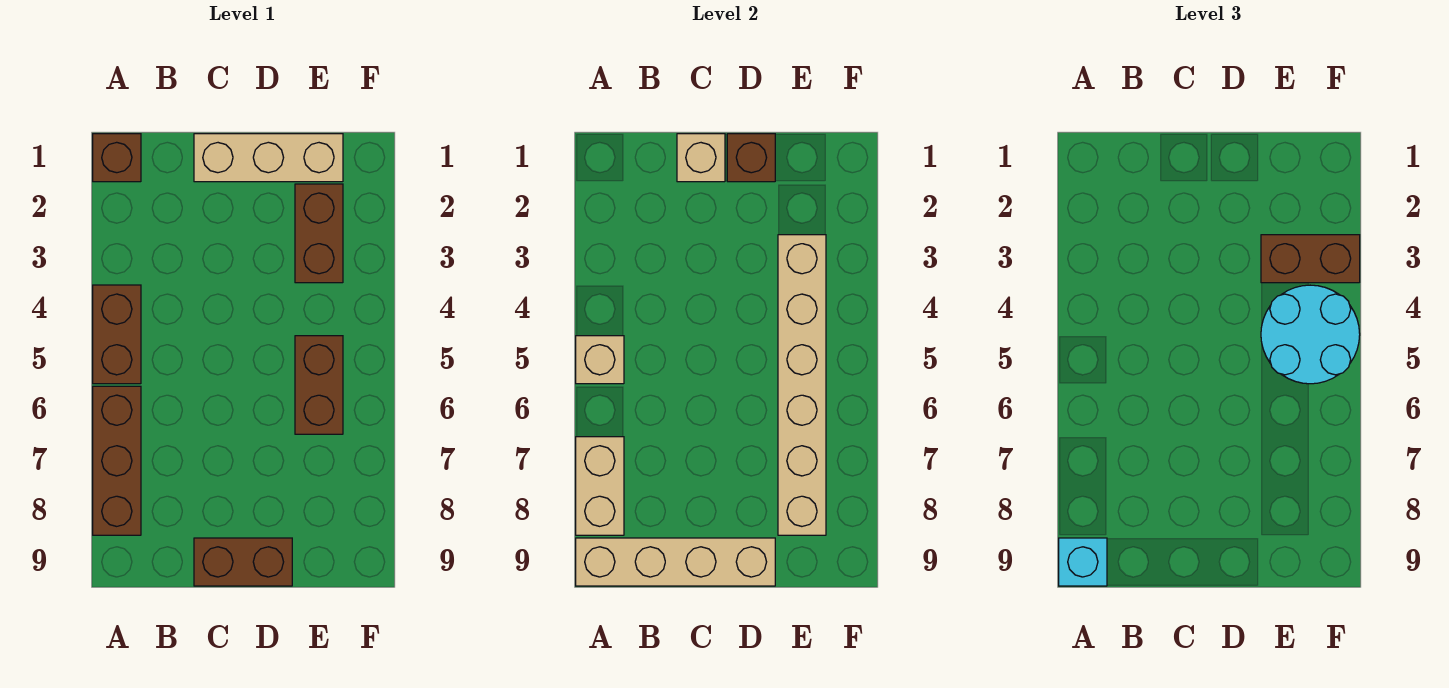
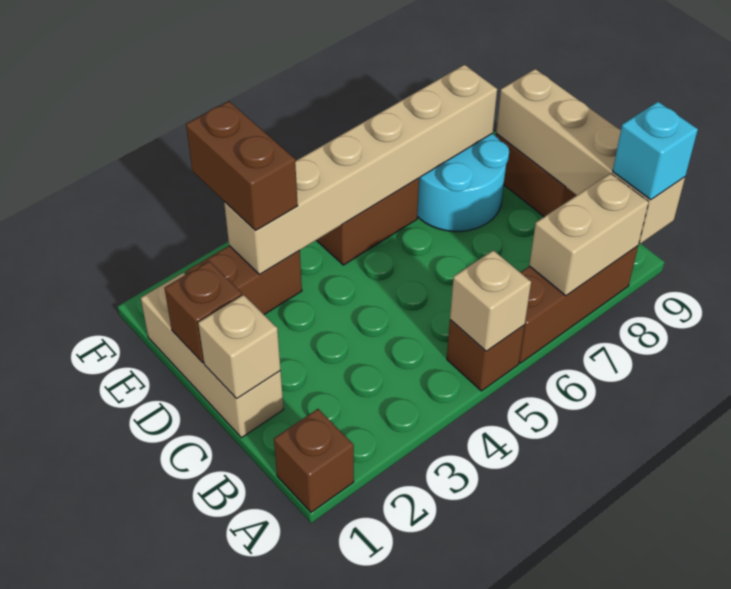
brown brick A4:A5 level 1 -> brown brick A5 level 1
cyan round brick E4:F5 level 3 -> cyan round brick D7:E8 level 1

